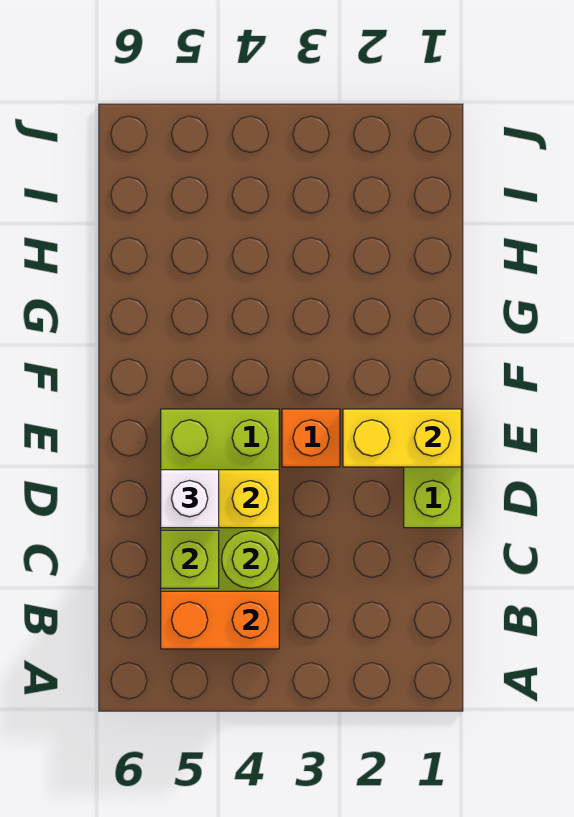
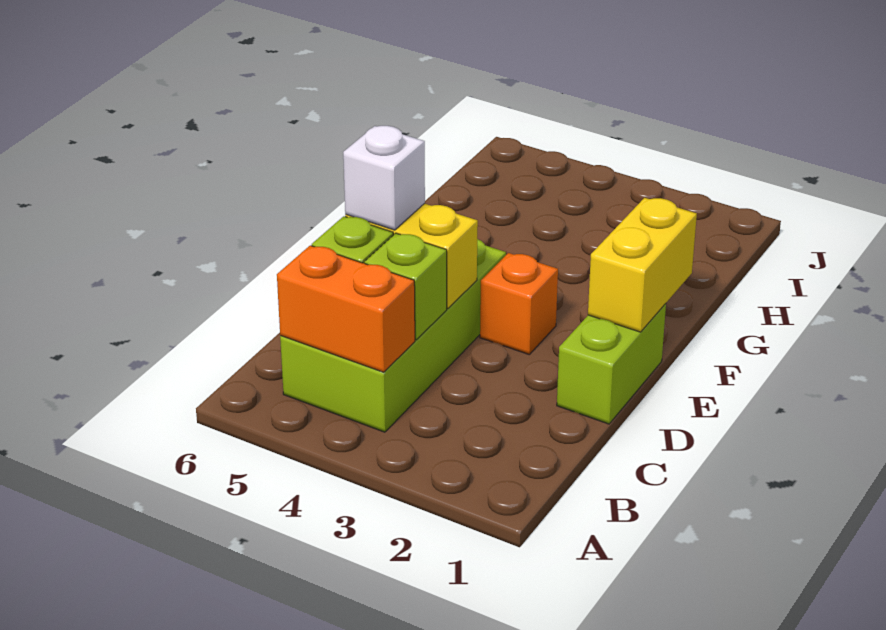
lime round brick C4 level 2 -> lime brick C4 level 2
yellow brick E1:E2 level 2 -> yellow brick E1:F1 level 2

